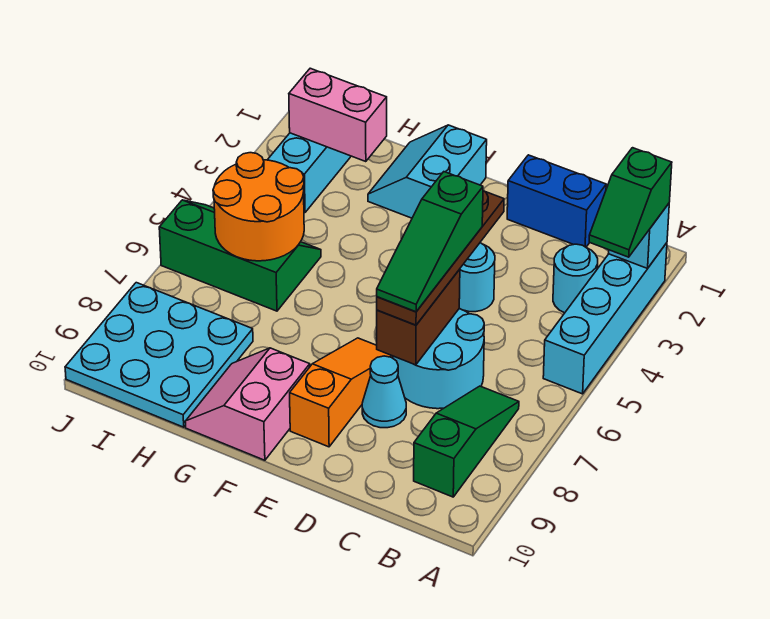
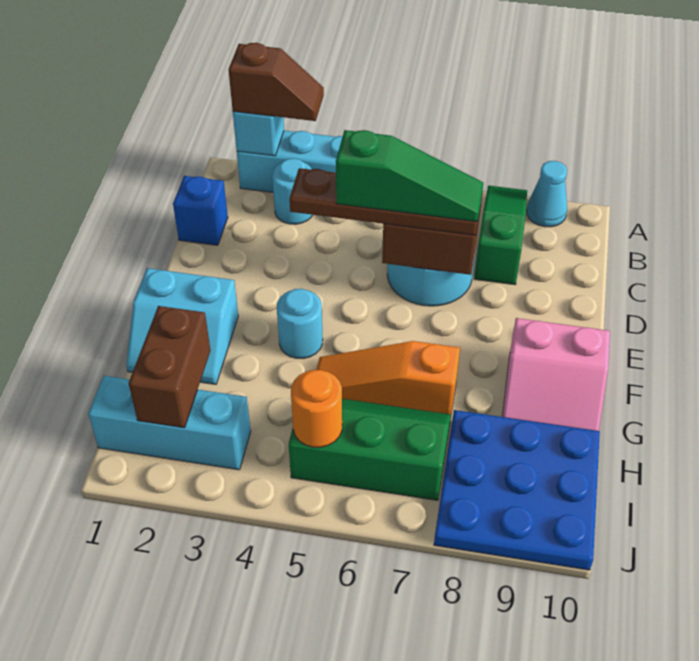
green slope A2:A3 level 3 top 2 -> brown slope A2:A3 level 3 top 2
green slope B7:B9 level 1 top 9 -> green slope A8:C8 level 1 top C
blue brick C1:D1 level 1 -> blue brick C1 level 1
cyan round brick D4 level 1 -> cyan round brick F4 level 1
cyan cone D8 level 1 -> cyan cone A9 level 1
orange slope E7:E9 level 1 top 9 -> orange slope G5:G7 level 1 top 7
pink brick H2:I2 level 2 -> brown brick H2:I2 level 2
green slope H5:J6 level 1 top 6 -> green slope H5:I7 level 1 top I
orange round brick H5:I6 level 2 -> orange round brick I5 level 2
cyan plate H8:J10 level 1 -> blue plate H8:J10 level 1

